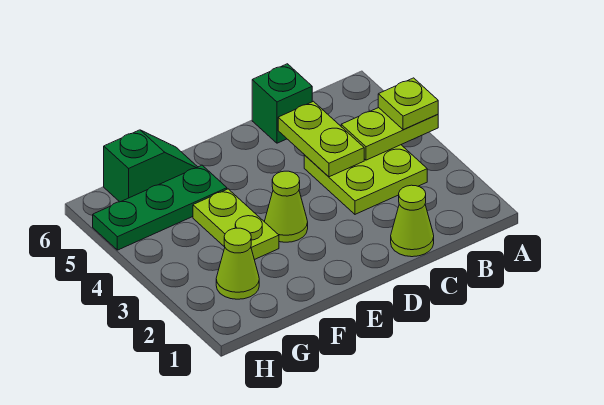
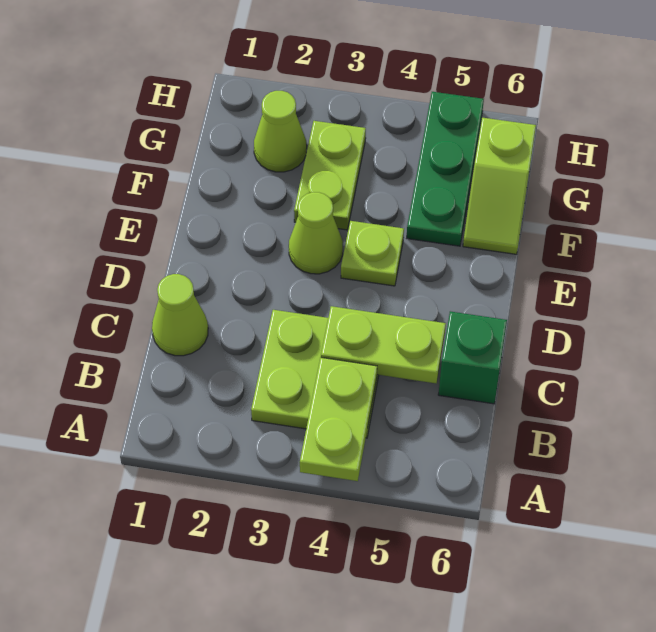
lime plate A4 level 3 -> lime plate E4 level 1
lime plate F3:F4 level 1 -> lime plate F3:G3 level 1
green slope F6:G6 level 1 top G -> lime slope F6:G6 level 1 top G

